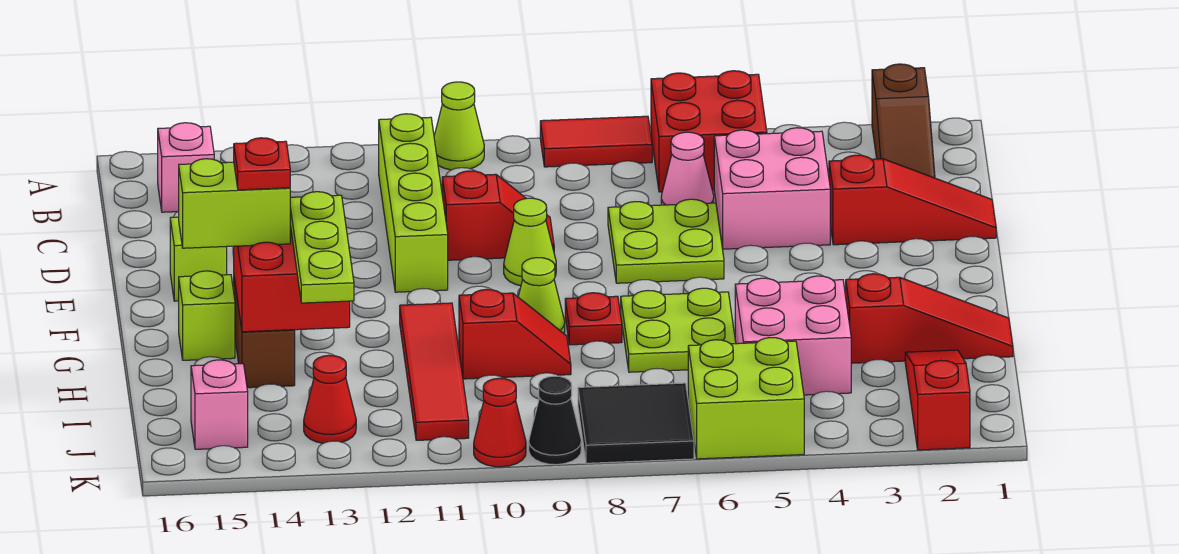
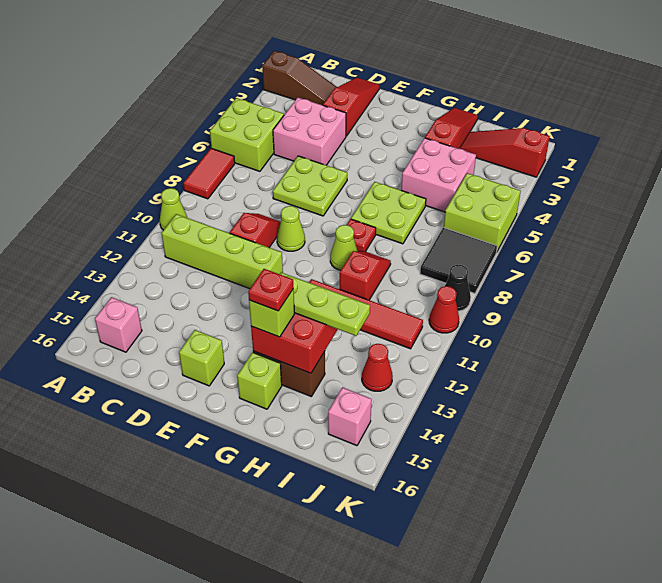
red brick A5:B6 level 1 -> lime brick A5:B6 level 1
pink cone C6 level 1 -> none
lime brick G14:G15 level 3 -> lime brick G14 level 3

